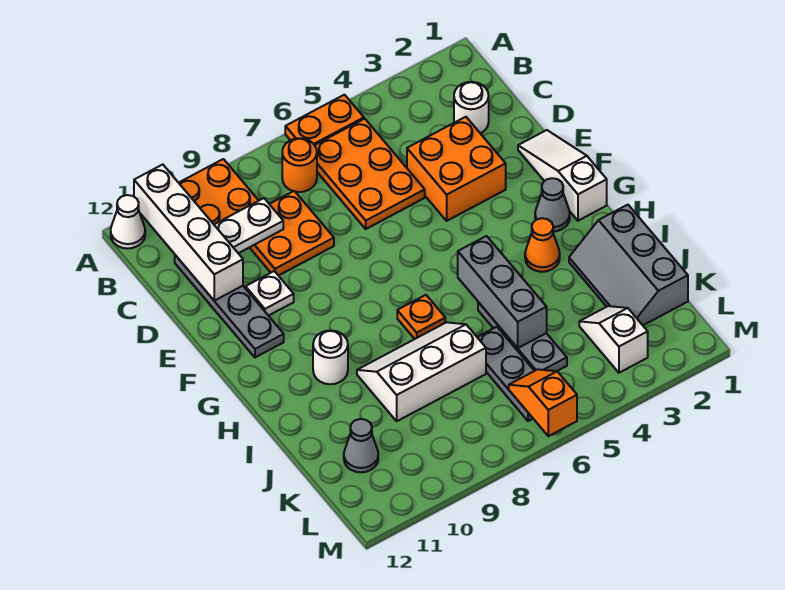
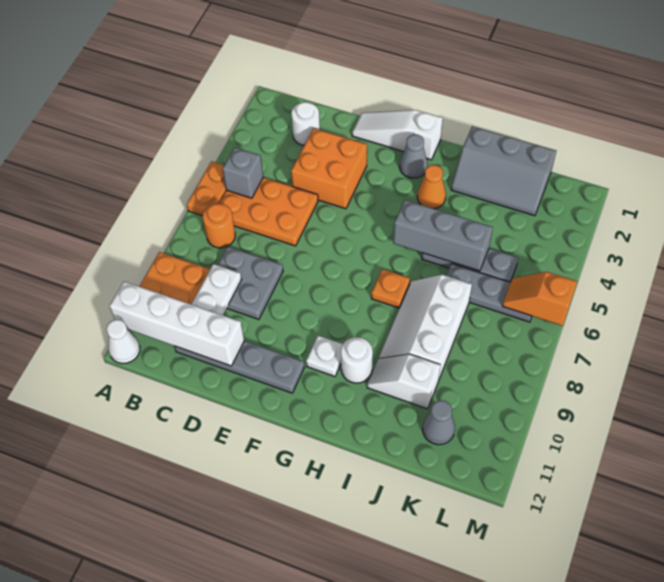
none -> grey brick B5 level 2
orange plate C8:D9 level 1 -> grey plate C8:D9 level 1
white plate E10 level 1 -> white plate G10 level 1
white slope K3:L3 level 1 top L -> white slope I10:J10 level 1 top J

